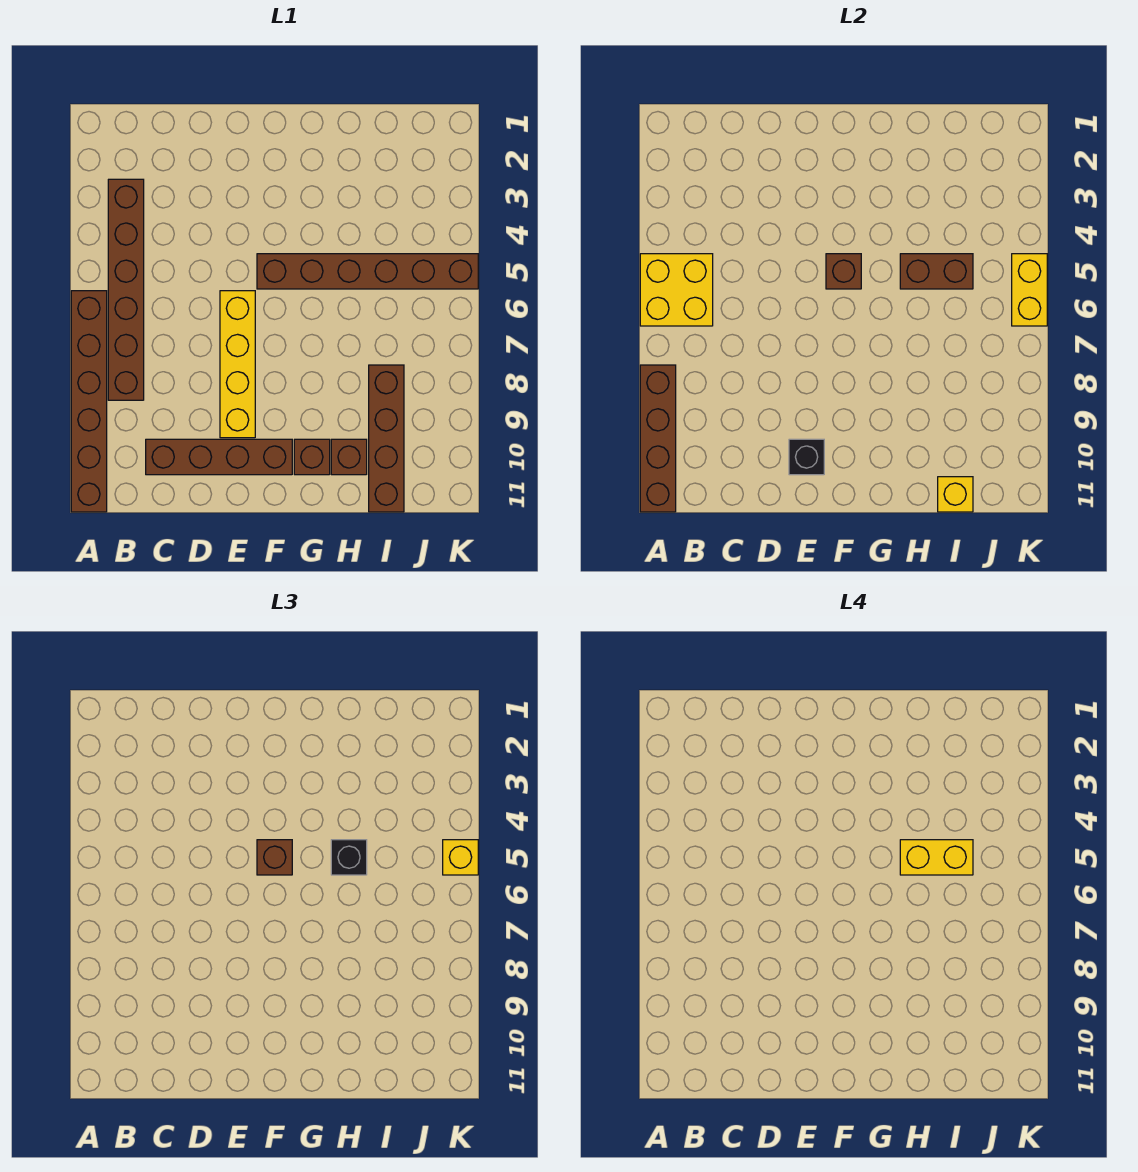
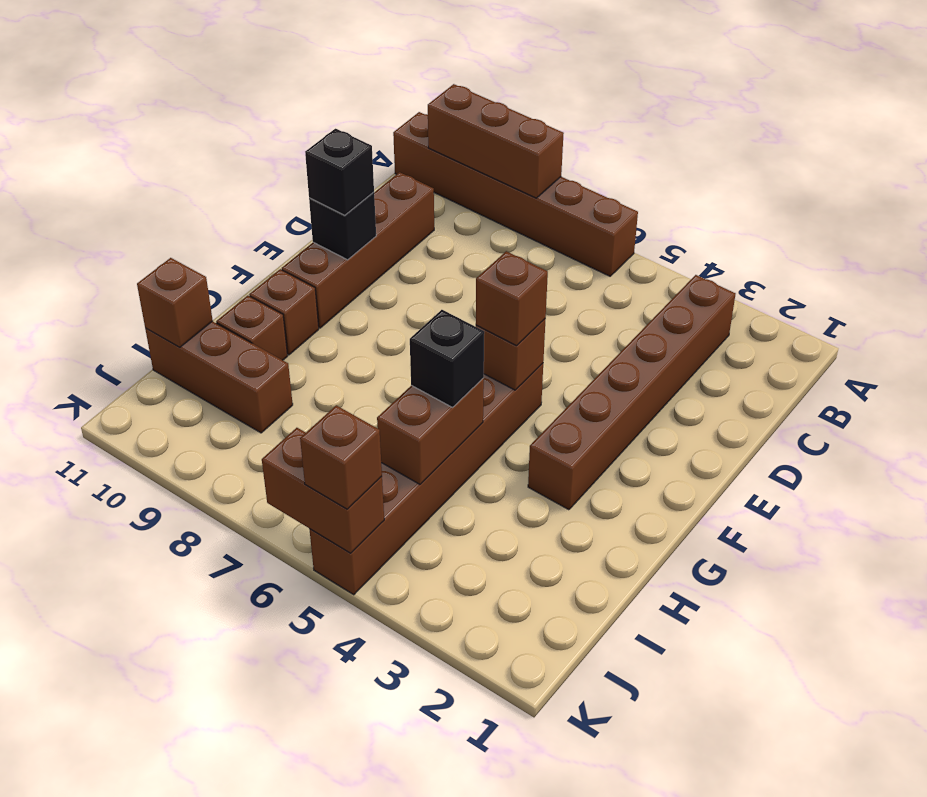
yellow brick A5:B6 level 2 -> none
brown brick A8:A11 level 2 -> brown brick A8:A10 level 2
brown brick B3:B8 level 1 -> brown brick B3:G3 level 1
yellow brick E6:E9 level 1 -> none
none -> black brick E10 level 3
yellow brick H5:I5 level 4 -> none
brown brick I8:I11 level 1 -> brown brick I9:I11 level 1
yellow brick I11 level 2 -> brown brick I11 level 2
yellow brick K5:K6 level 2 -> brown brick K5:K6 level 2
yellow brick K5 level 3 -> brown brick K5 level 3

